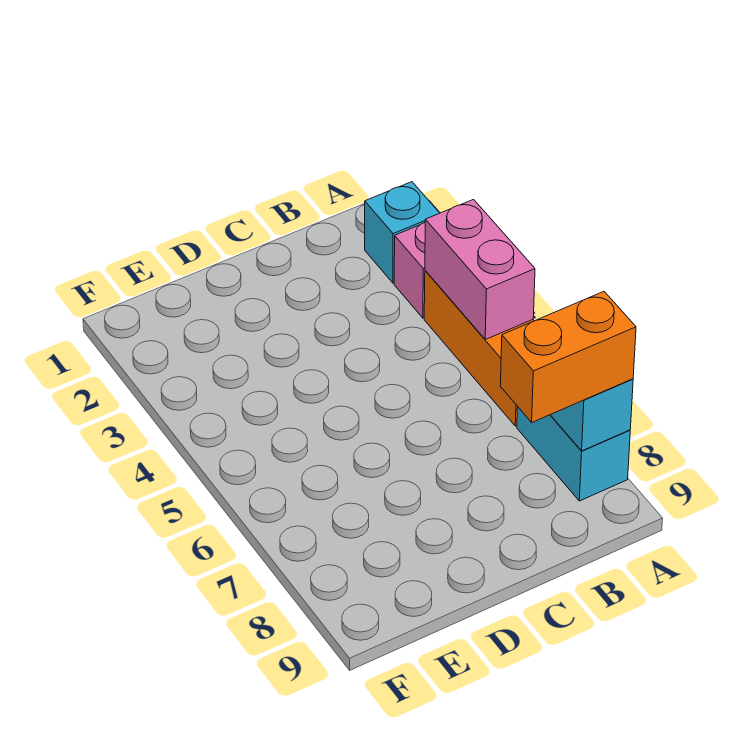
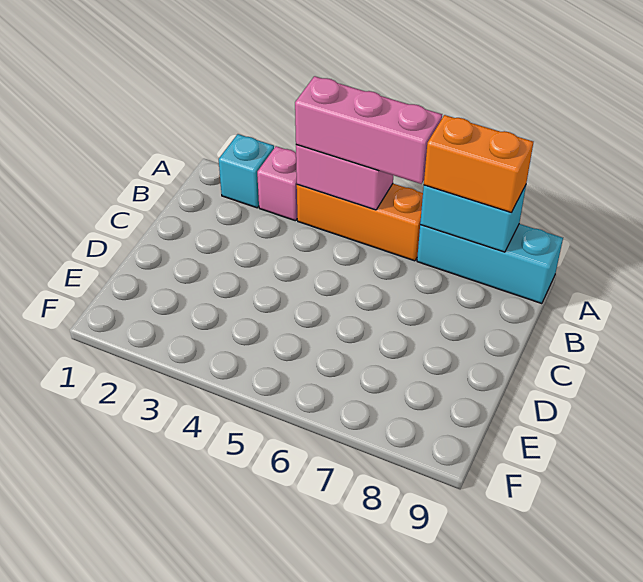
none -> pink brick A4:A6 level 3
cyan brick A7:A8 level 1 -> cyan brick A7:A9 level 1
orange brick A8:B8 level 3 -> orange brick A7:A8 level 3

